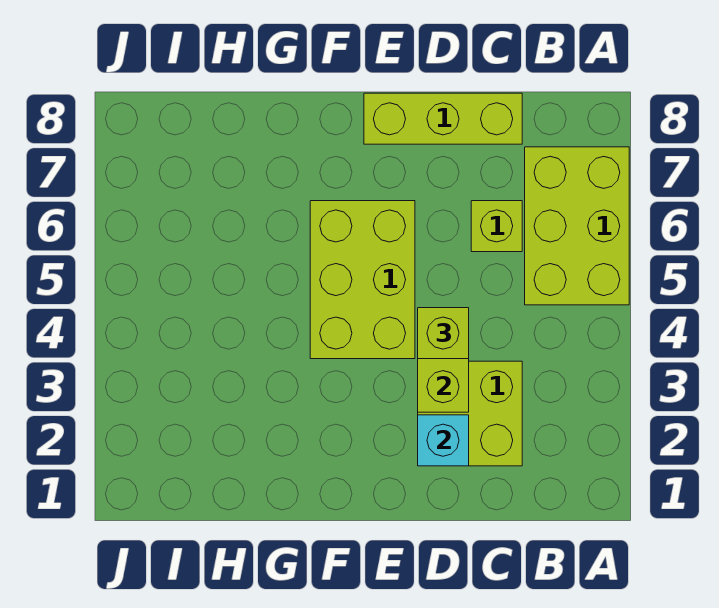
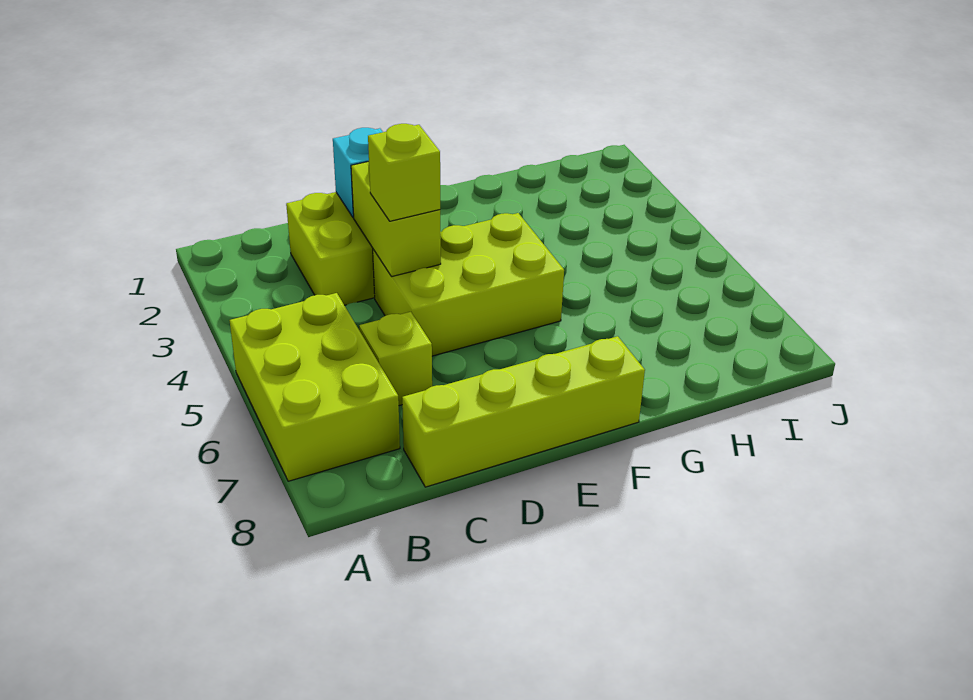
lime brick C8:E8 level 1 -> lime brick C8:F8 level 1
lime brick E4:F6 level 1 -> lime brick D4:F5 level 1

